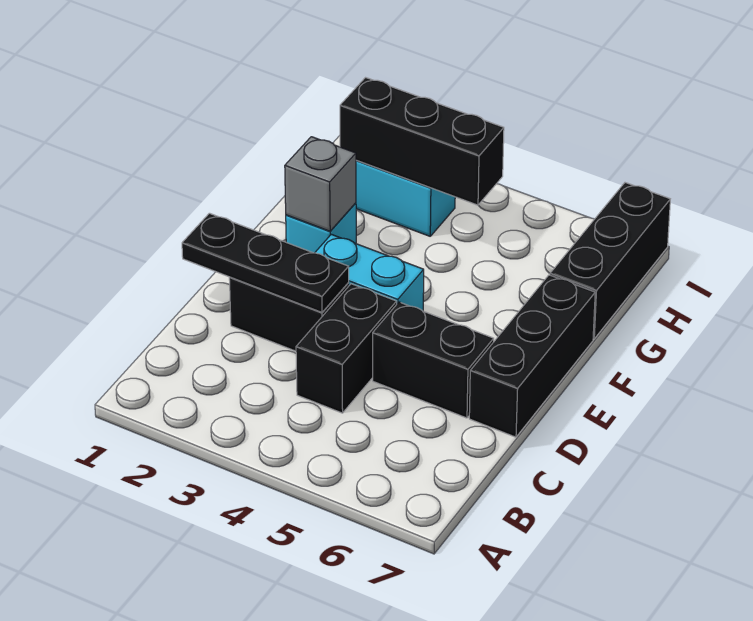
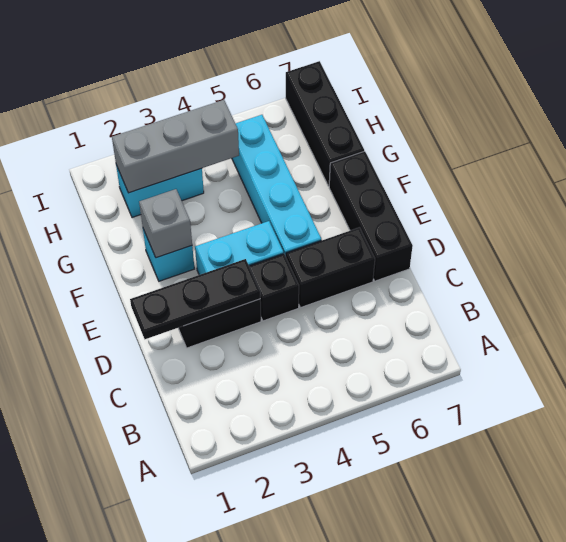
black brick C4:D4 level 1 -> black brick D4 level 1
none -> cyan brick E5:H5 level 1
black brick H2:H4 level 2 -> grey brick H2:H4 level 2

